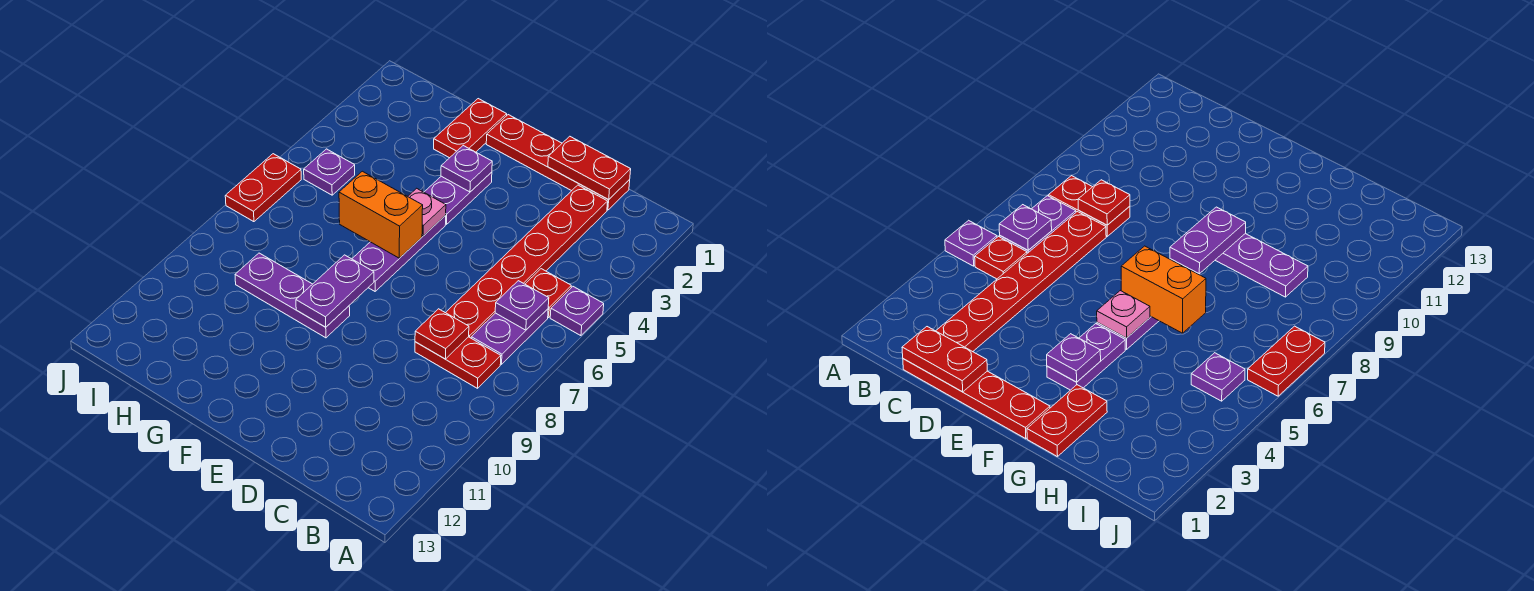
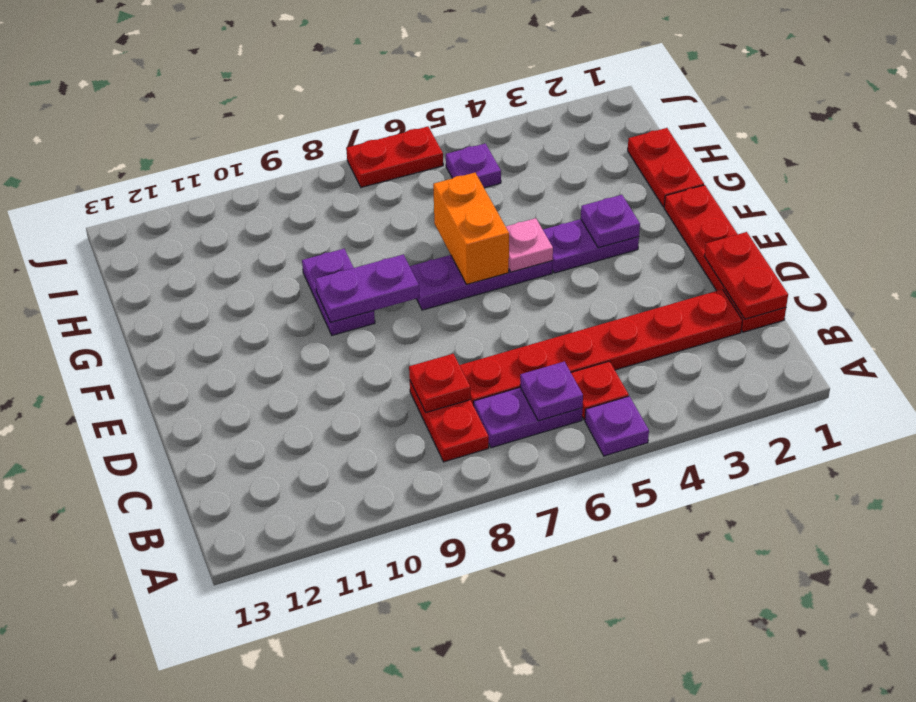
purple plate F9:H9 level 1 -> purple plate F9:G9 level 1
red plate G1:G2 level 1 -> red plate G1:H1 level 1

